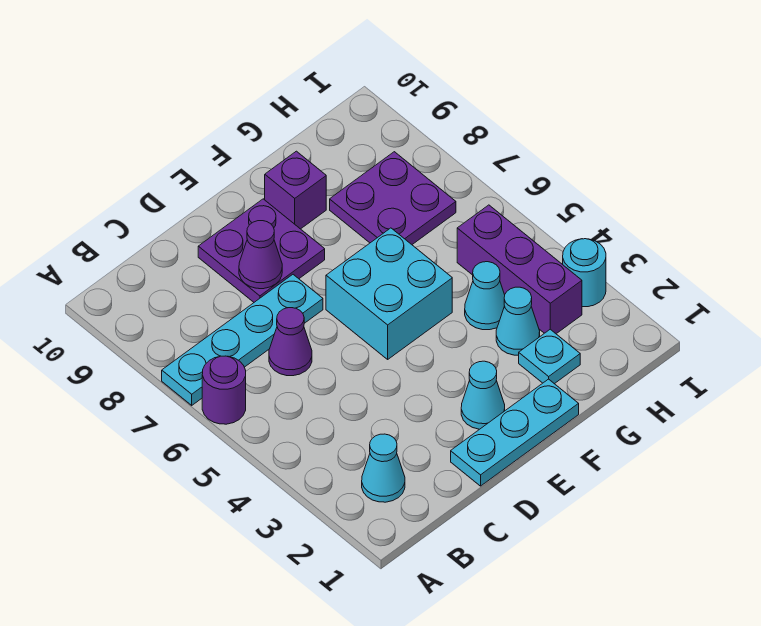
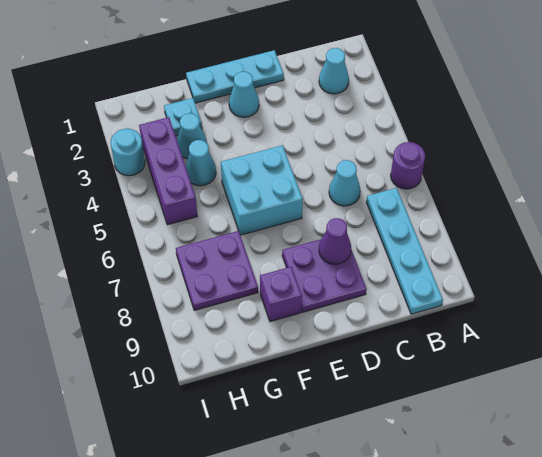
cyan plate A7:D7 level 1 -> cyan plate B7:B10 level 1
purple cone C6 level 1 -> cyan cone C6 level 1

